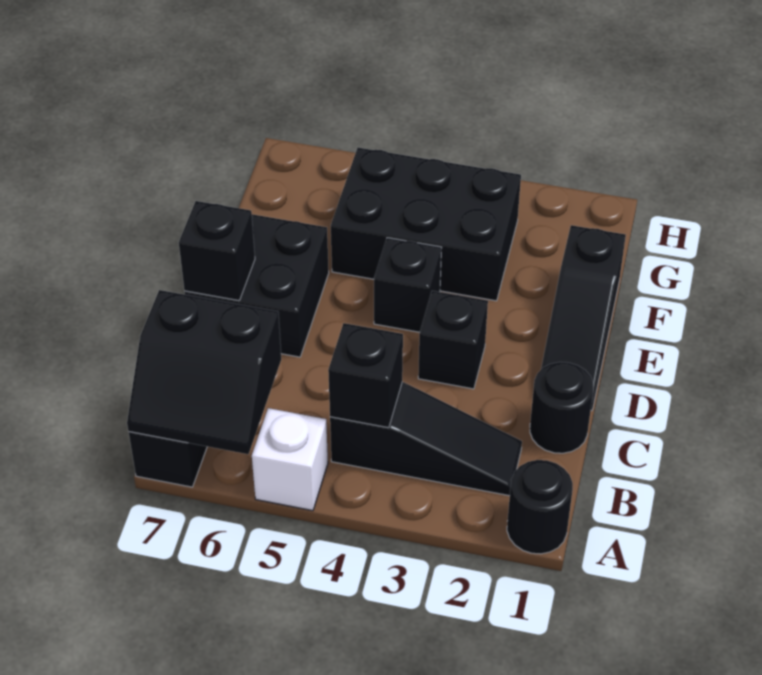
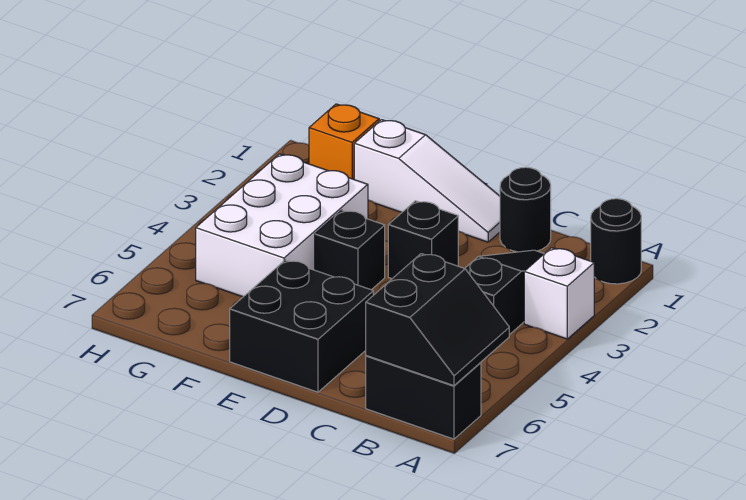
white brick A5 level 1 -> white brick A3 level 1
black brick B4 level 2 -> none
black slope D1:F1 level 1 top F -> white slope D1:F1 level 1 top F
black brick D7 level 2 -> none
black brick F3:G5 level 1 -> white brick F3:G5 level 1
none -> orange brick G1 level 1

